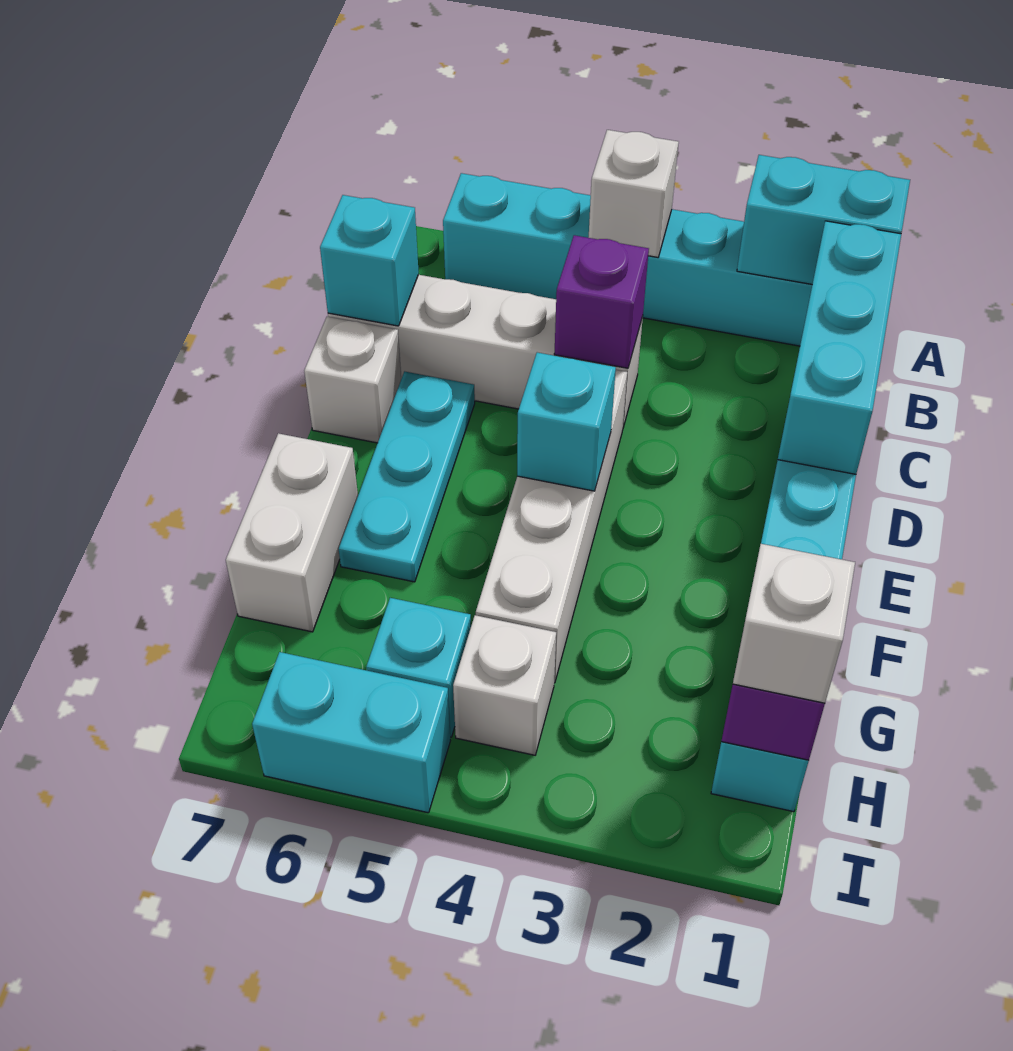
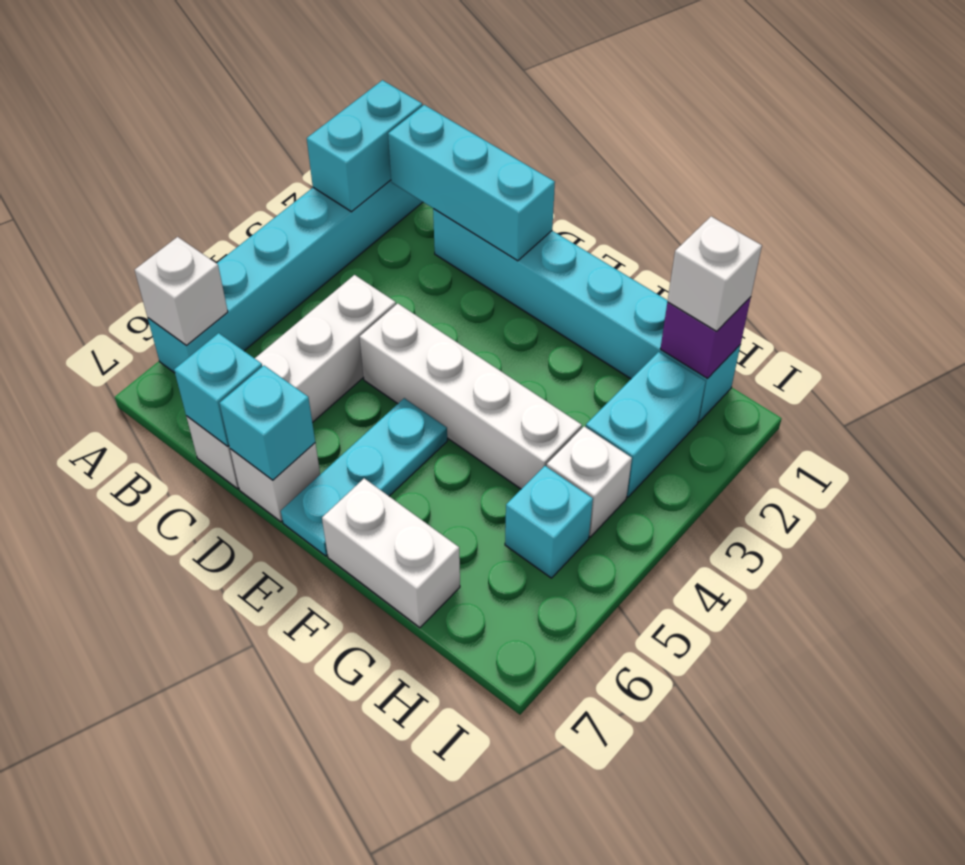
white brick A4 level 2 -> white brick A6 level 2
purple brick C4 level 2 -> none
cyan plate D6:F6 level 1 -> cyan plate E5:E7 level 1
cyan brick E4 level 2 -> cyan brick D7 level 2
cyan brick I5:I6 level 1 -> cyan brick H2:H3 level 1

